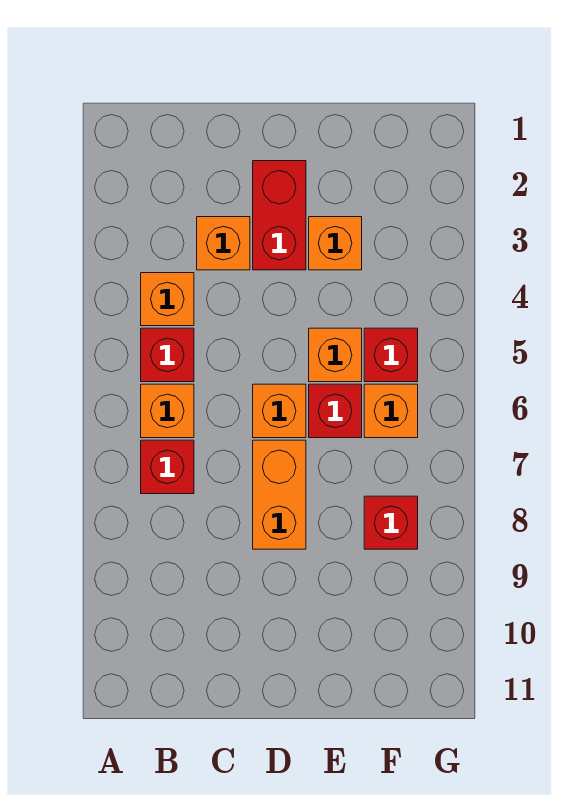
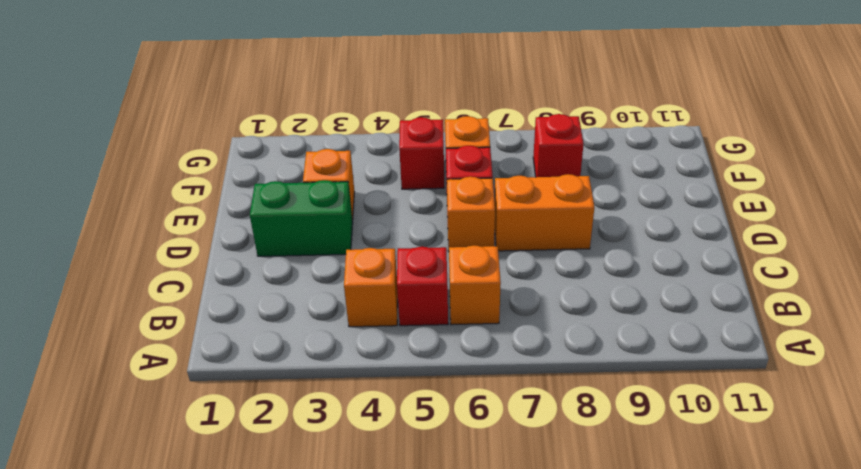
red brick B7 level 1 -> none
orange brick C3 level 1 -> none
red brick D2:D3 level 1 -> green brick D2:D3 level 1
orange brick E5 level 1 -> none

